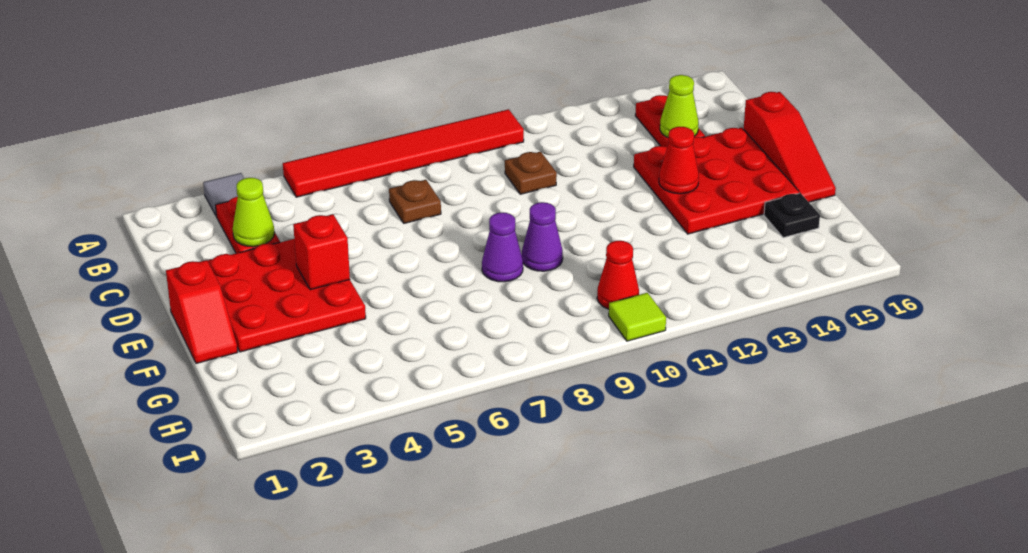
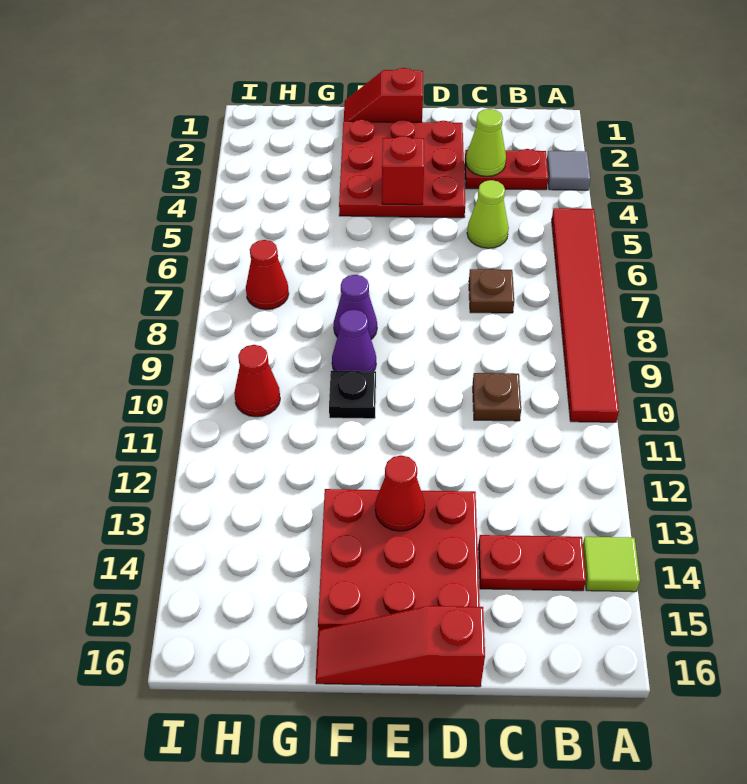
lime cone C14 level 2 -> lime cone C5 level 1
black plate G15 level 1 -> black plate F10 level 1
none -> red cone H7 level 1
lime tile I10 level 1 -> lime tile A14 level 1

